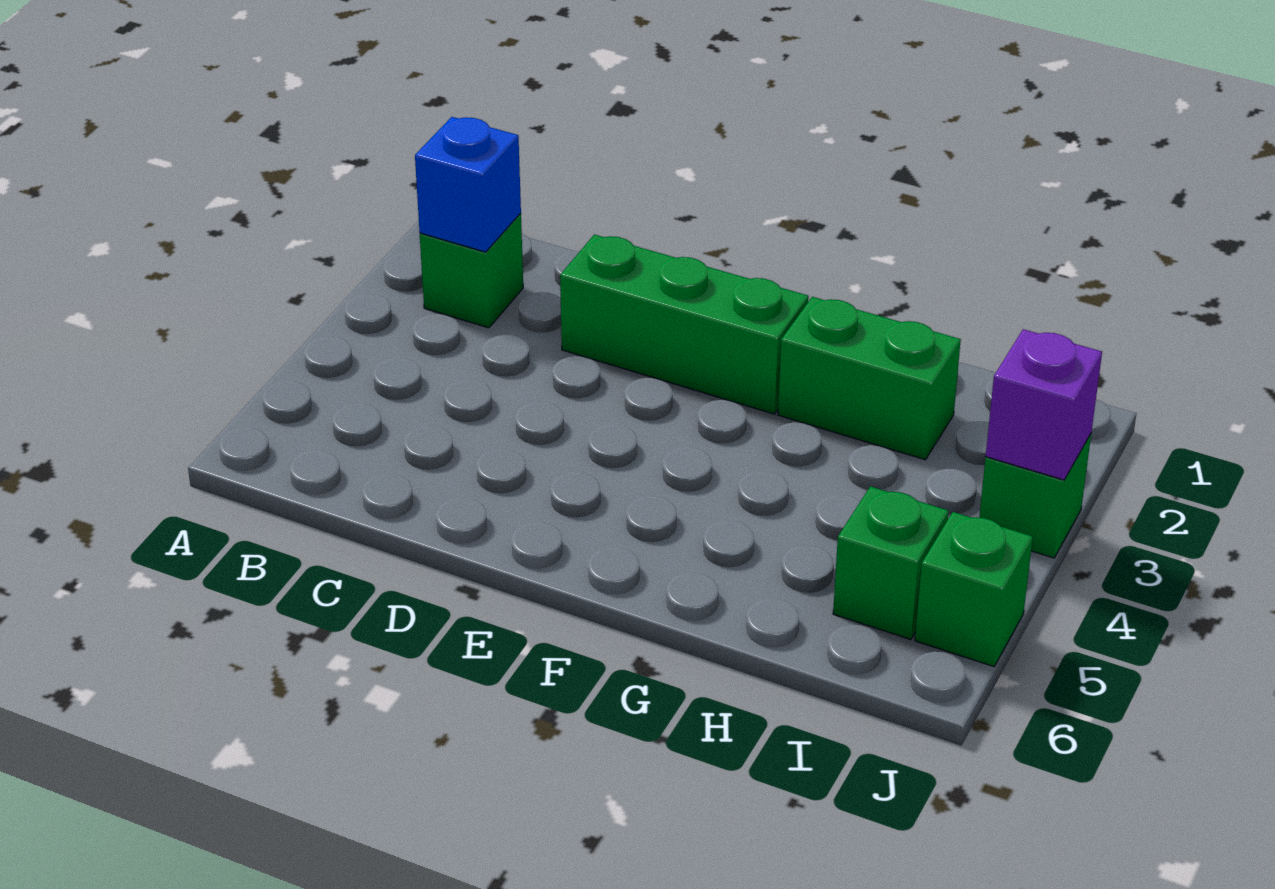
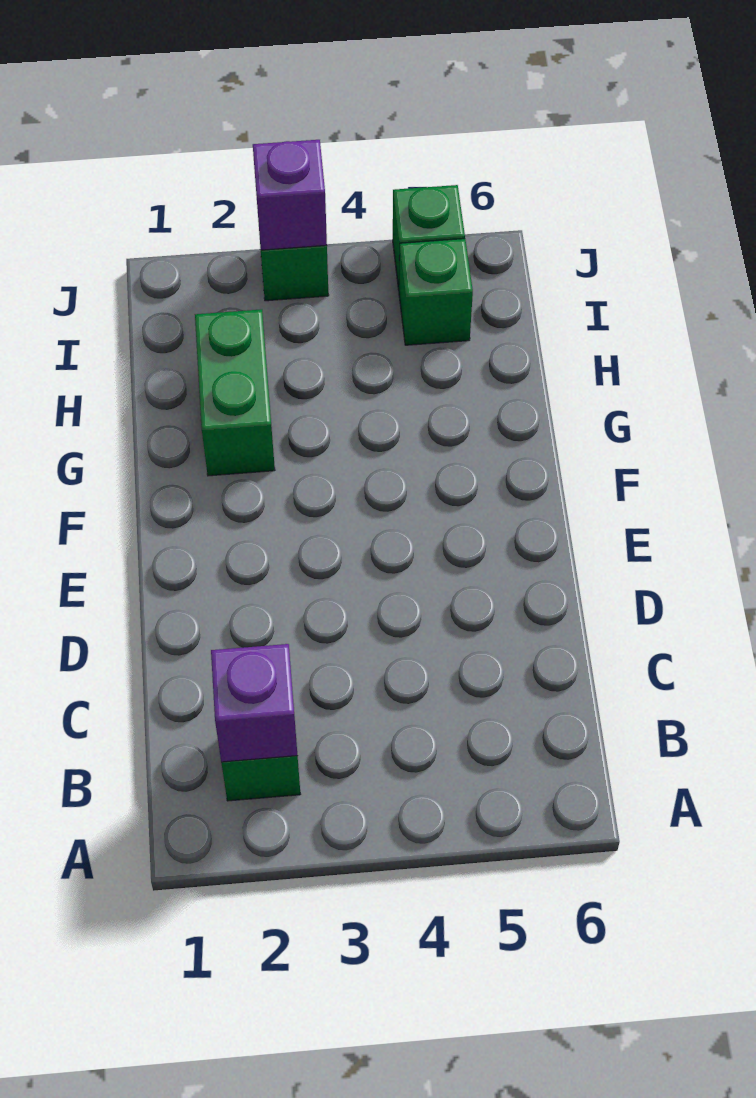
blue brick B2 level 2 -> purple brick B2 level 2
green brick D2:F2 level 1 -> none

